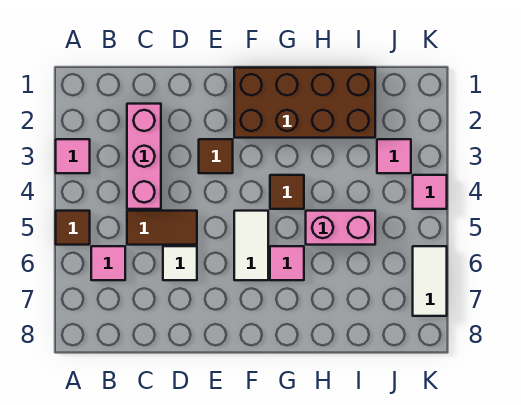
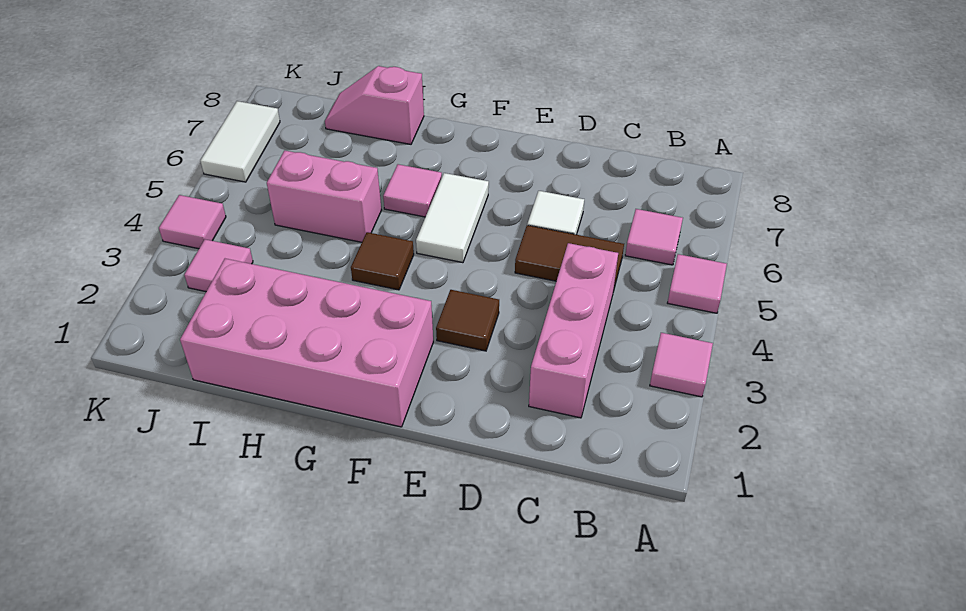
brown tile A5 level 1 -> pink tile A5 level 1
brown brick F1:I2 level 1 -> pink brick F1:I2 level 1
none -> pink slope H8:I8 level 1 top H

